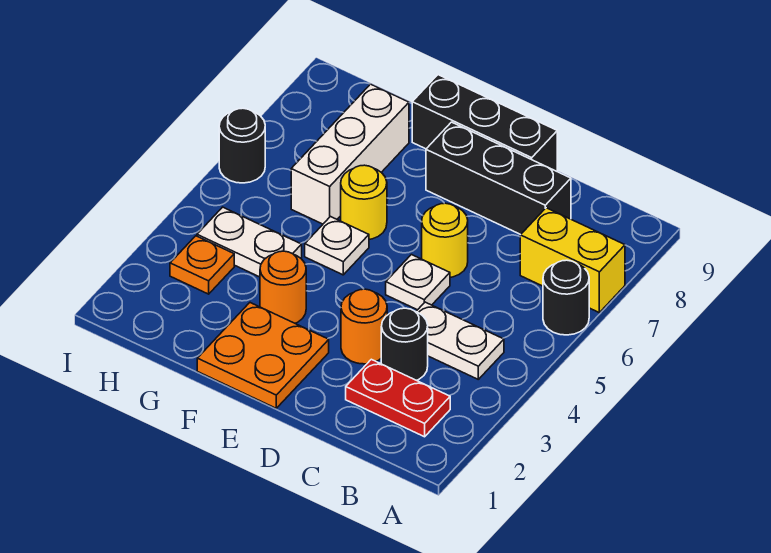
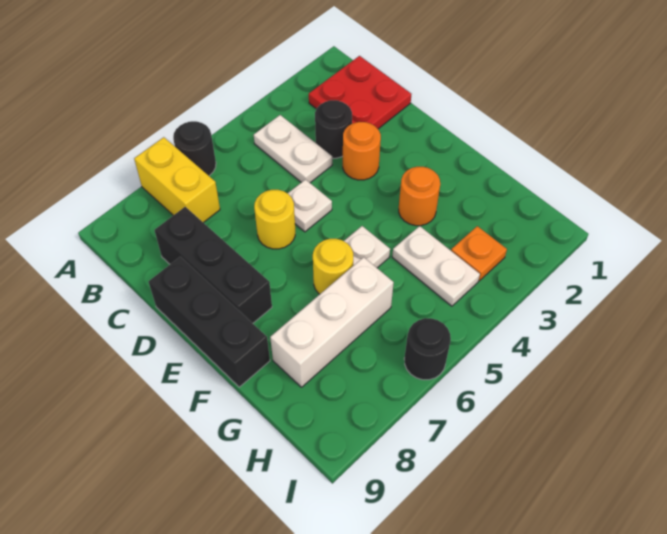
red plate B2:C2 level 1 -> red plate B1:C2 level 1
orange plate E1:F2 level 1 -> none

